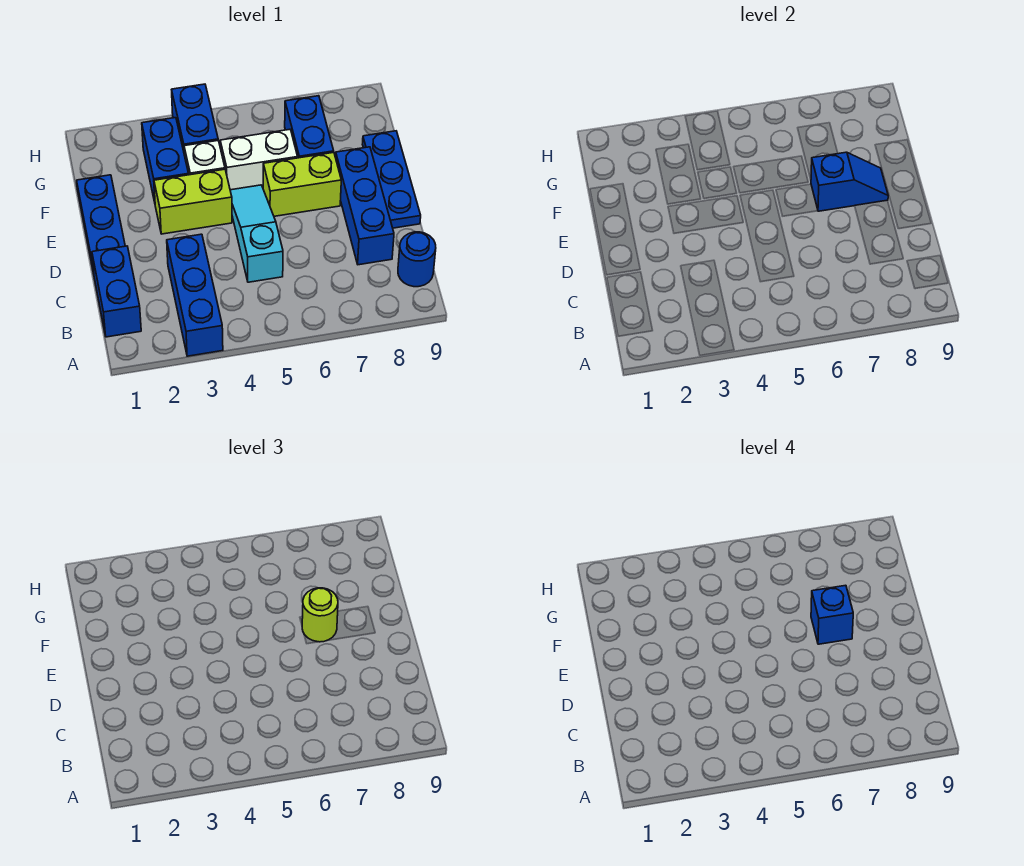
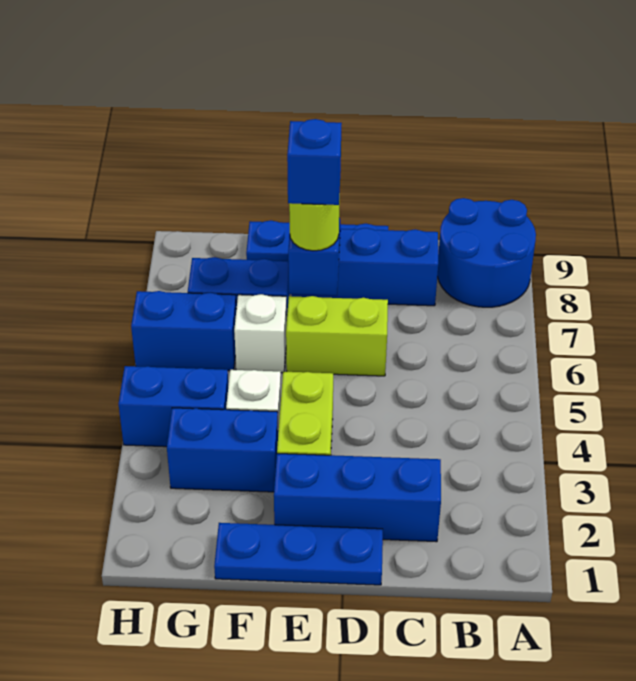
blue brick A3:C3 level 1 -> blue brick C2:E2 level 1
blue brick B1:C1 level 1 -> blue brick G6:H6 level 1
blue round brick B9 level 1 -> blue round brick A8:B9 level 1
cyan slope C5:E5 level 1 top C -> none
lime brick E6:E7 level 1 -> lime brick D6:E6 level 1
white brick F5:F6 level 1 -> white brick F6 level 1

